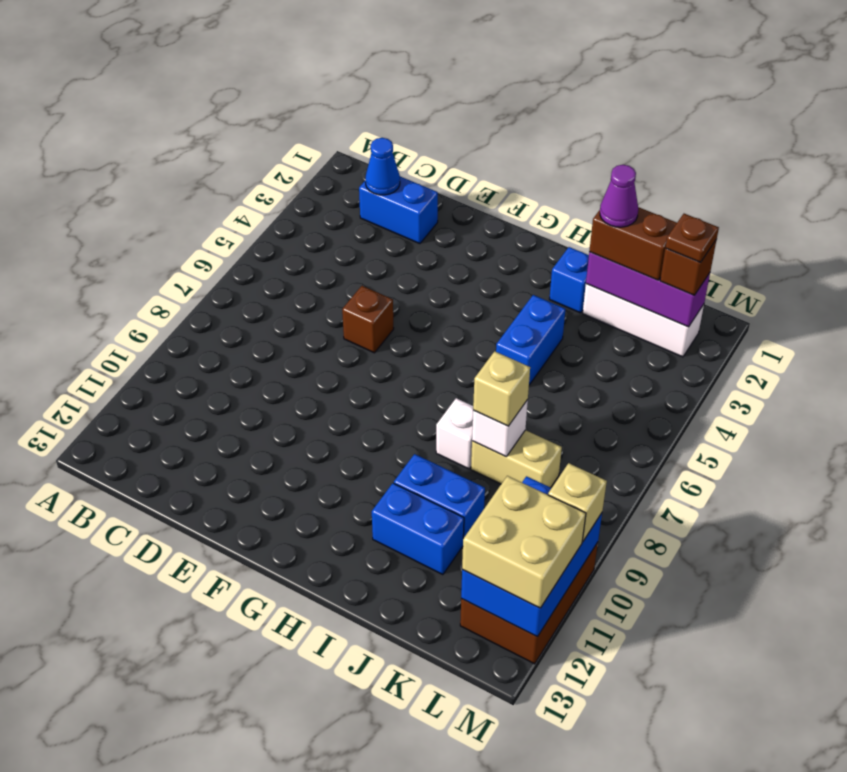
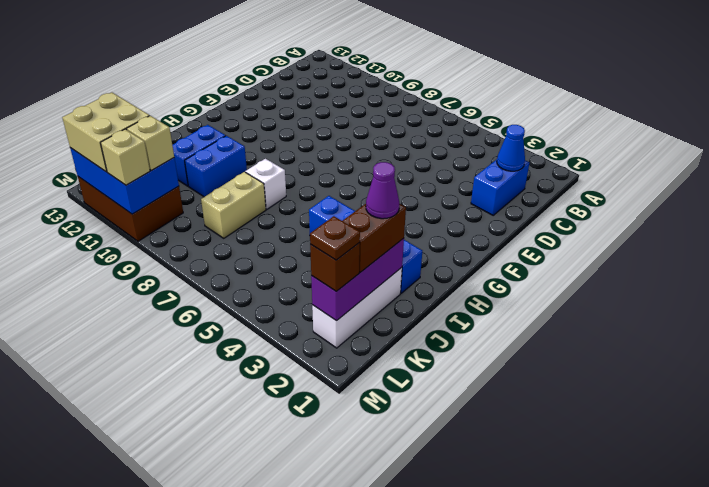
brown brick E6 level 1 -> none
white brick J8 level 2 -> none
tan brick J8 level 3 -> tan brick L10 level 3

